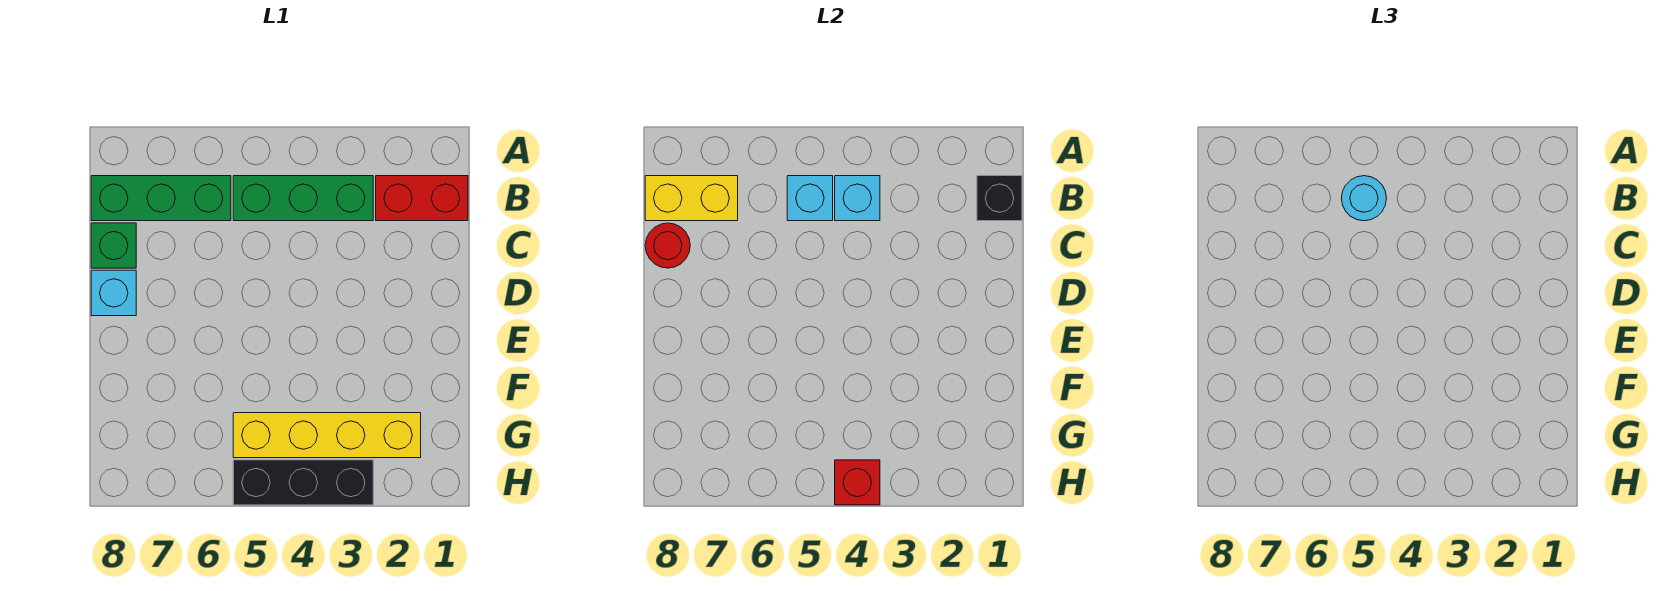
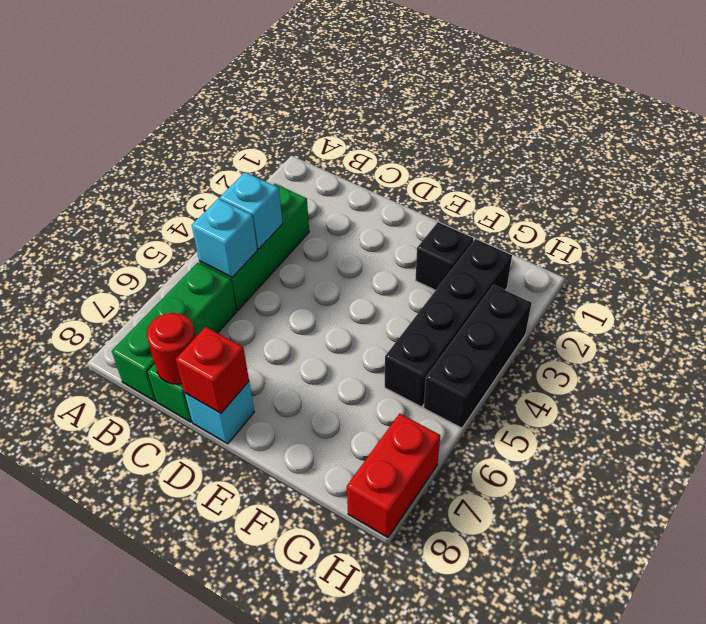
red brick B1:B2 level 1 -> red brick H7:H8 level 1
black brick B1 level 2 -> black brick F2 level 1
cyan round brick B5 level 3 -> none
yellow brick B7:B8 level 2 -> none
yellow brick G2:G5 level 1 -> black brick G2:G5 level 1
red brick H4 level 2 -> red brick D8 level 2

